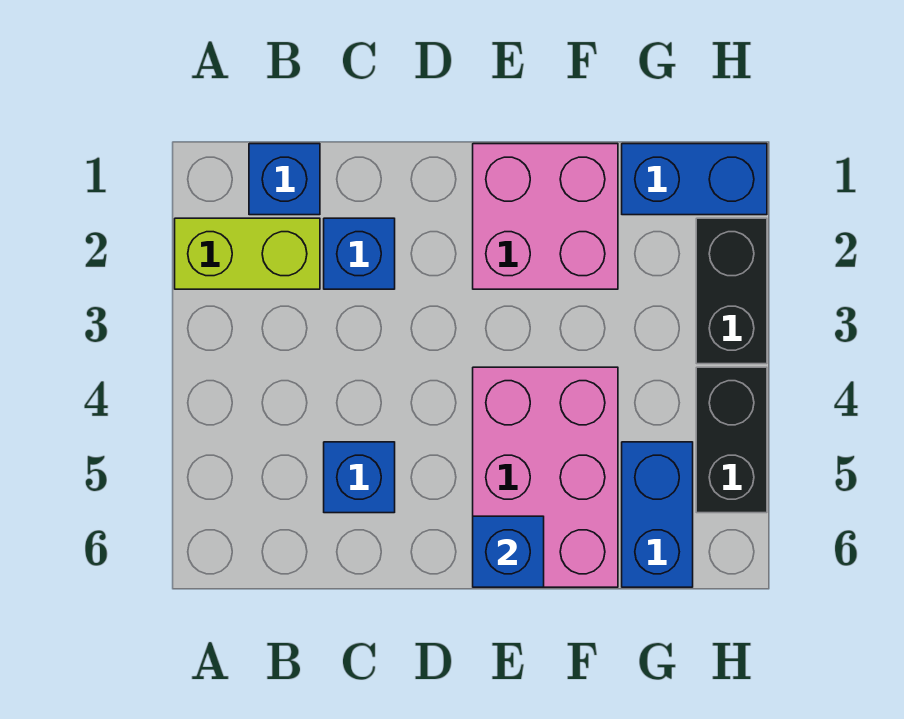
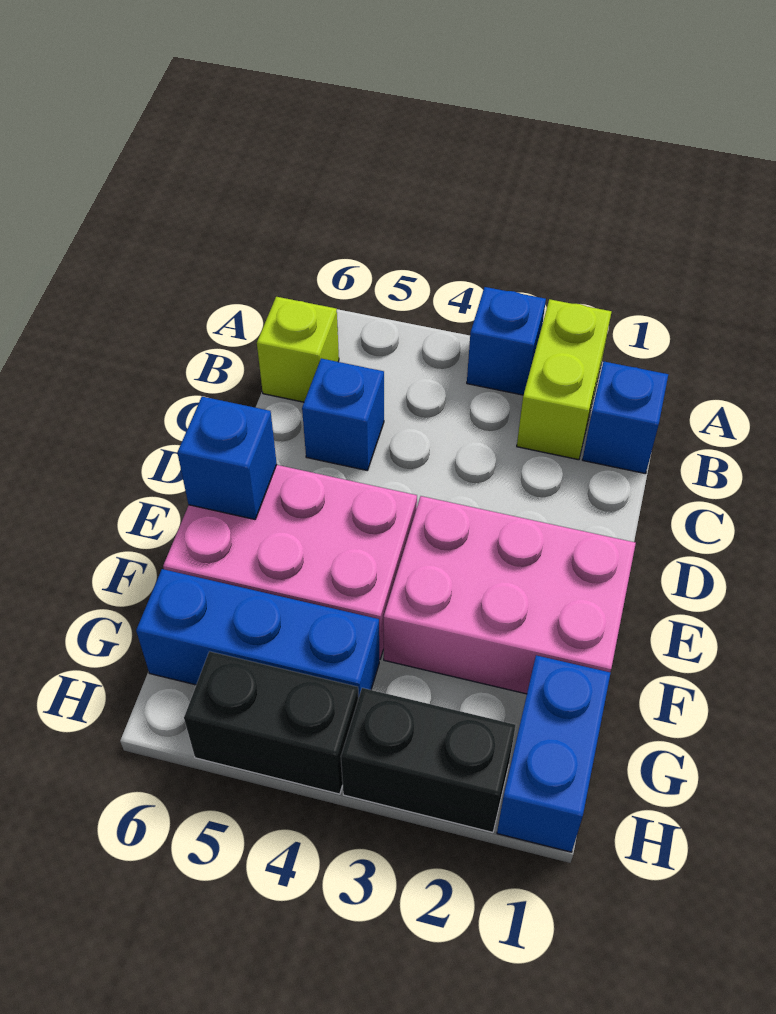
none -> lime brick B6 level 1
blue brick C2 level 1 -> blue brick A3 level 1
pink brick E1:F2 level 1 -> pink brick E1:F3 level 1
blue brick G5:G6 level 1 -> blue brick G4:G6 level 1

